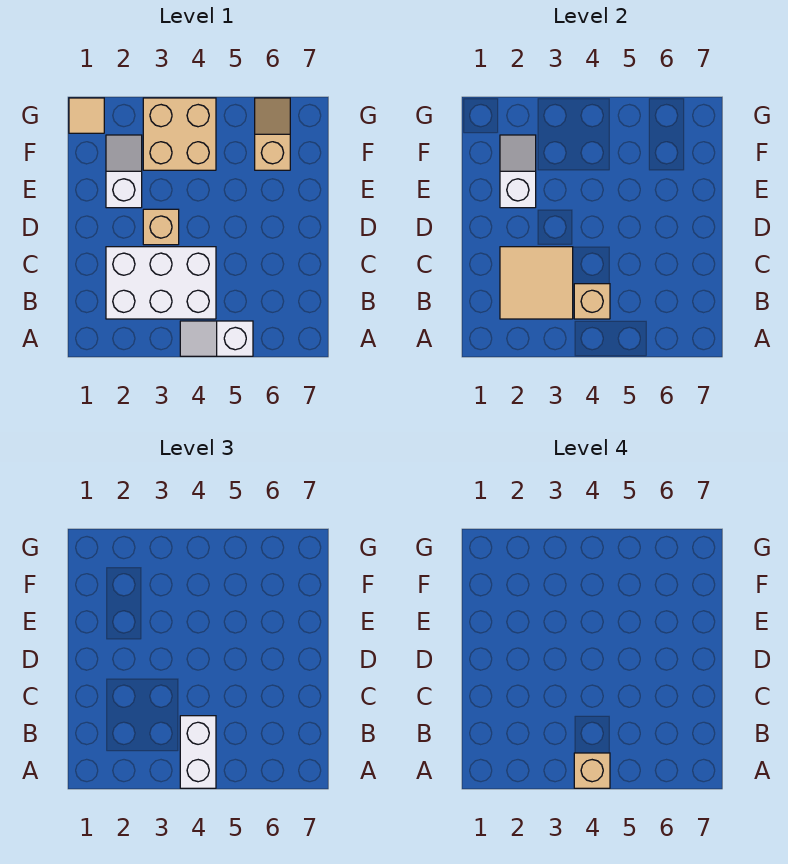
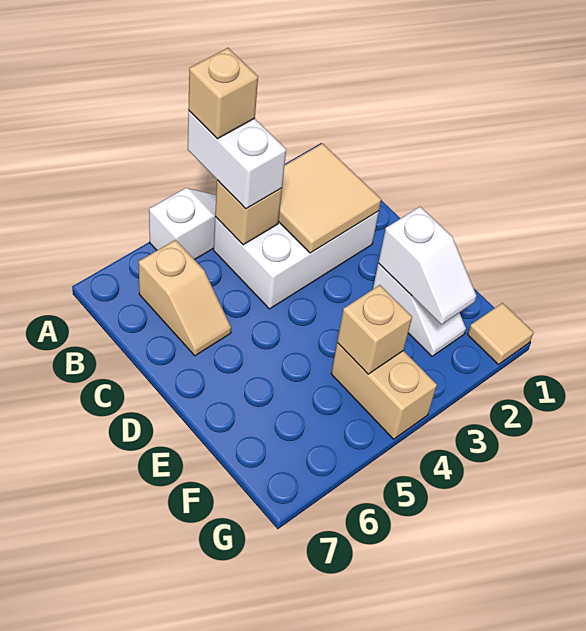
tan brick D3 level 1 -> tan brick F4 level 2
tan brick F3:G4 level 1 -> tan brick F4:G4 level 1
tan slope F6:G6 level 1 top F -> tan slope B6:C6 level 1 top B

